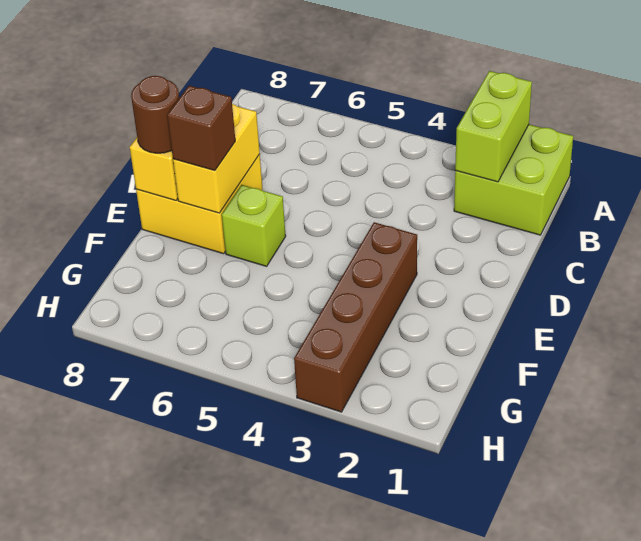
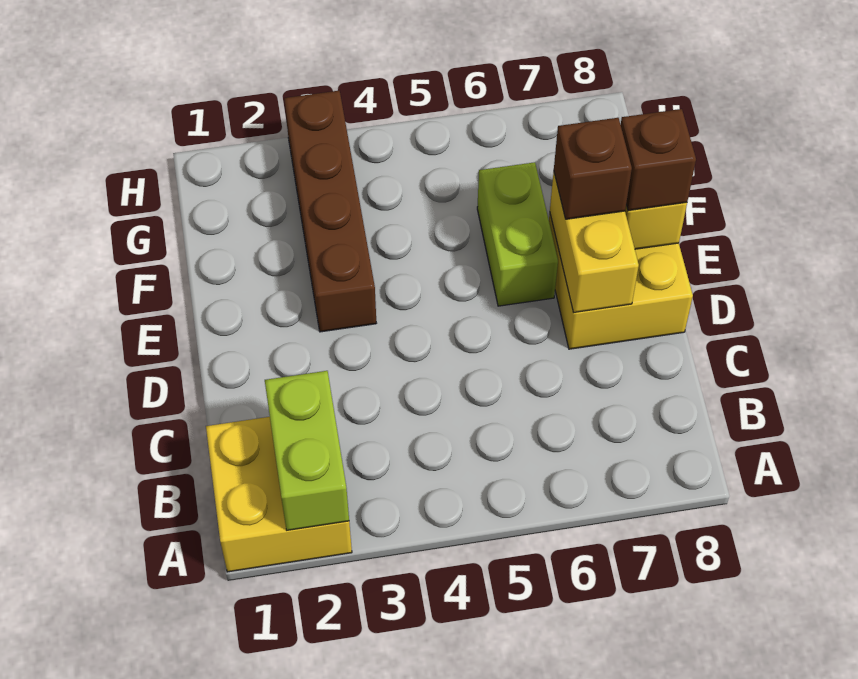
lime brick A1:B2 level 1 -> yellow brick A1:B2 level 1
lime brick E6 level 1 -> lime brick E6:F6 level 1
brown round brick E8 level 3 -> brown brick E8 level 3

